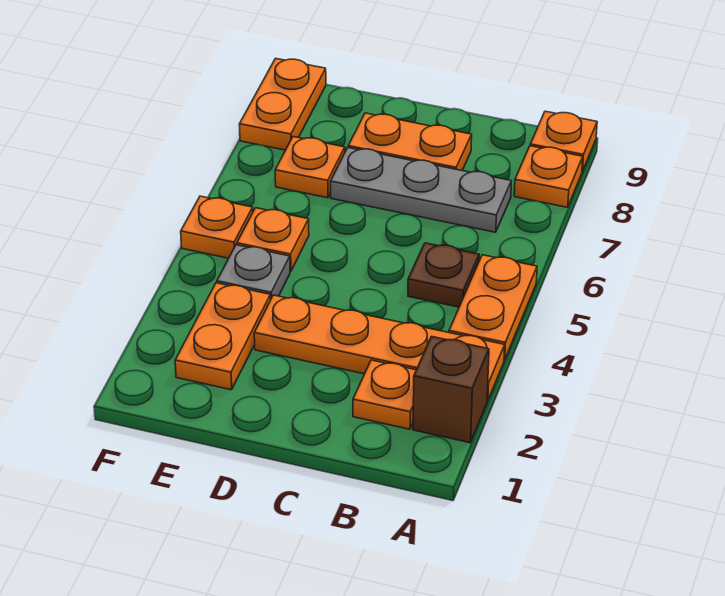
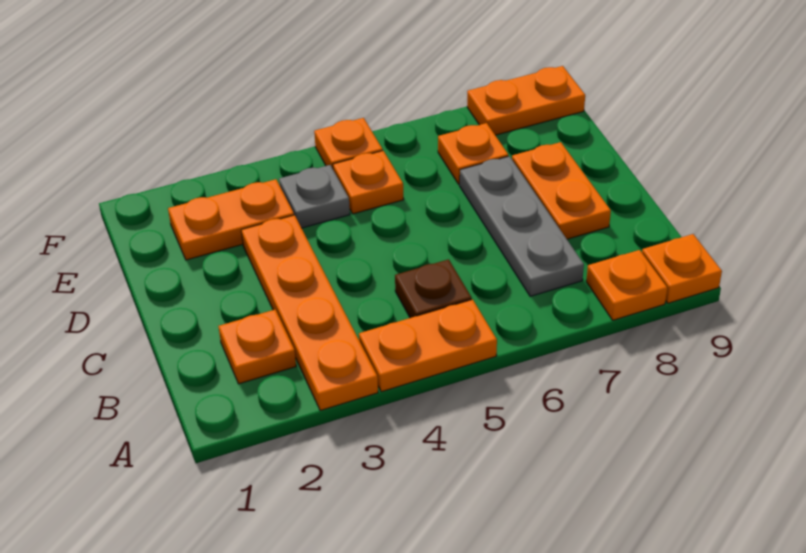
brown brick A2 level 1 -> none

